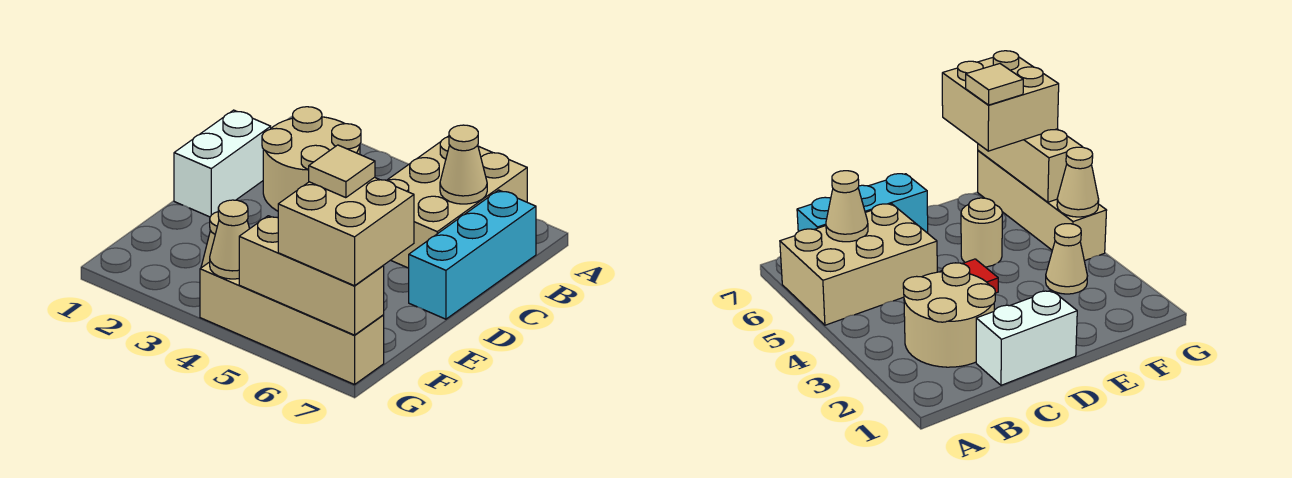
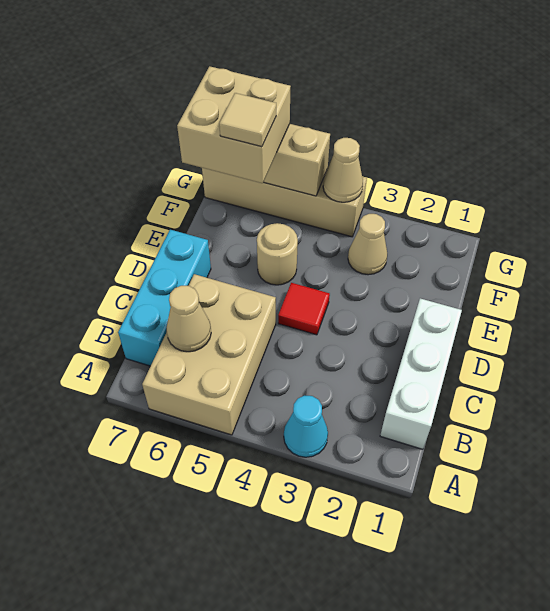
none -> cyan cone A3 level 1
tan round brick B2:C3 level 1 -> none
white brick C1:D1 level 1 -> white brick B1:D1 level 1

